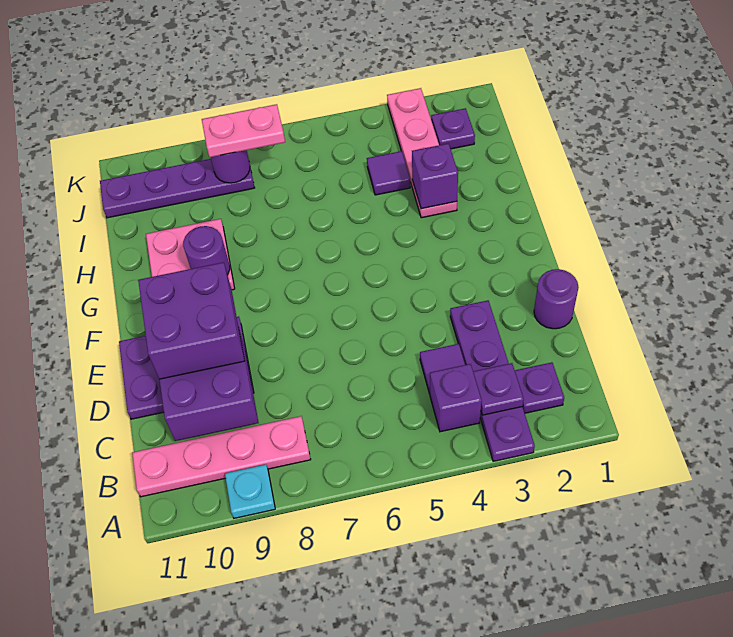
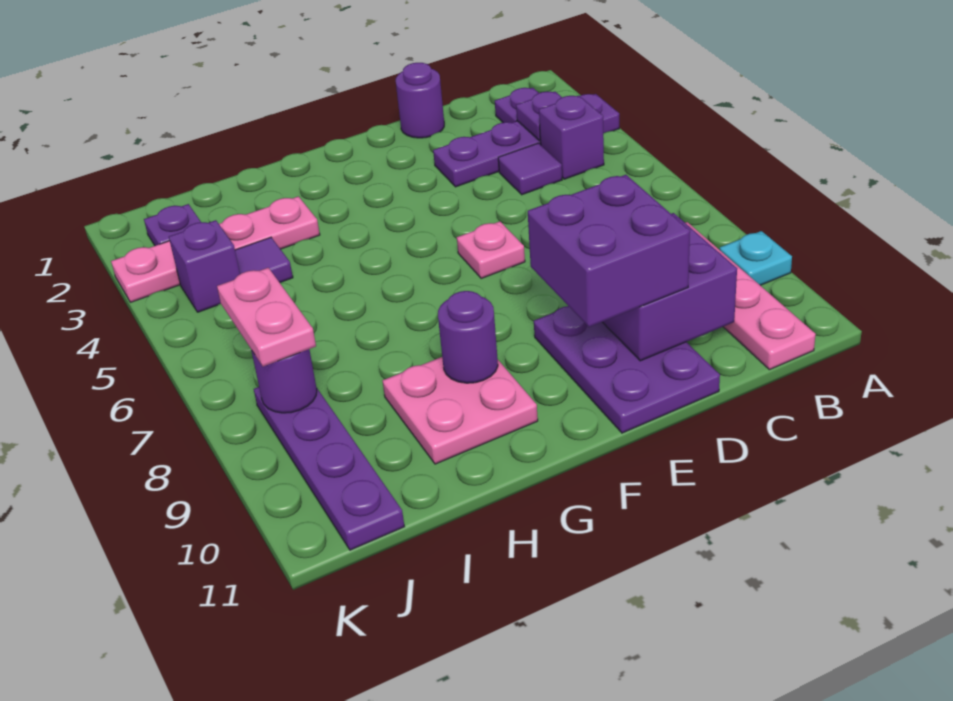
none -> pink plate E6 level 1
purple brick H3 level 2 -> purple brick J4 level 1

